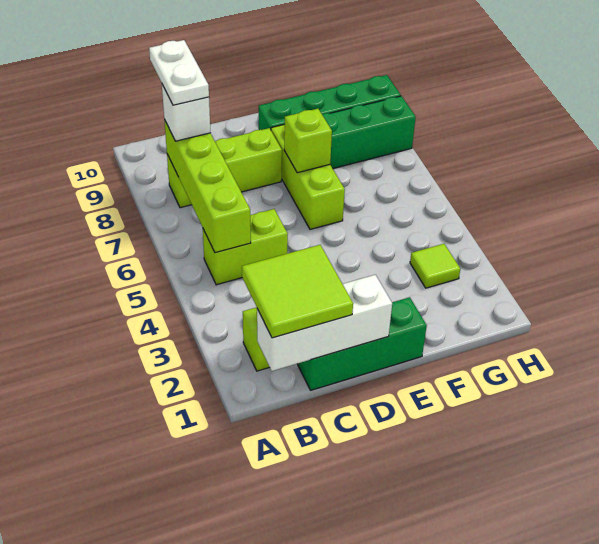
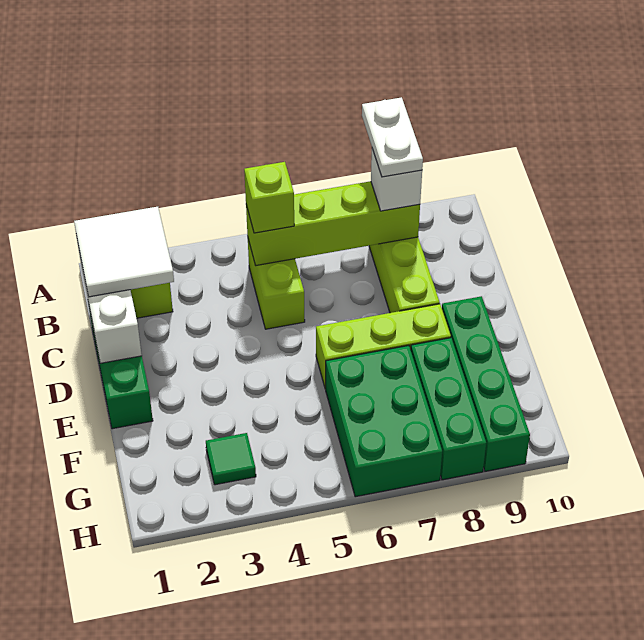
lime tile B1:C2 level 3 -> white tile B1:C2 level 3
white plate B8:B9 level 4 -> white plate A8:B8 level 4
lime brick E7 level 2 -> lime brick B5 level 3
none -> green brick F6:H7 level 1
lime tile G3 level 1 -> green tile G3 level 1

